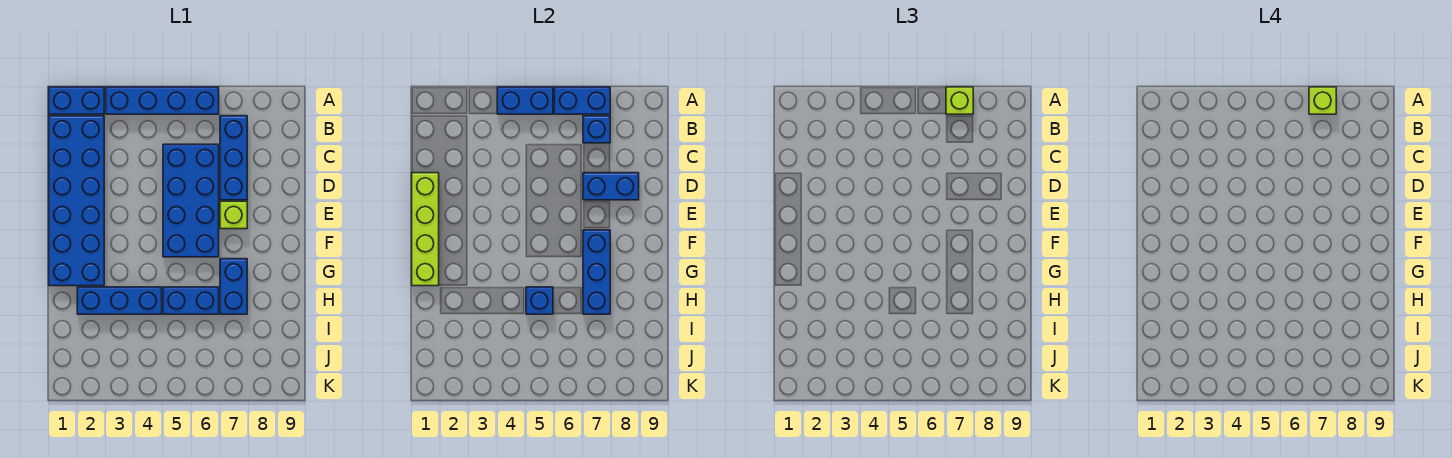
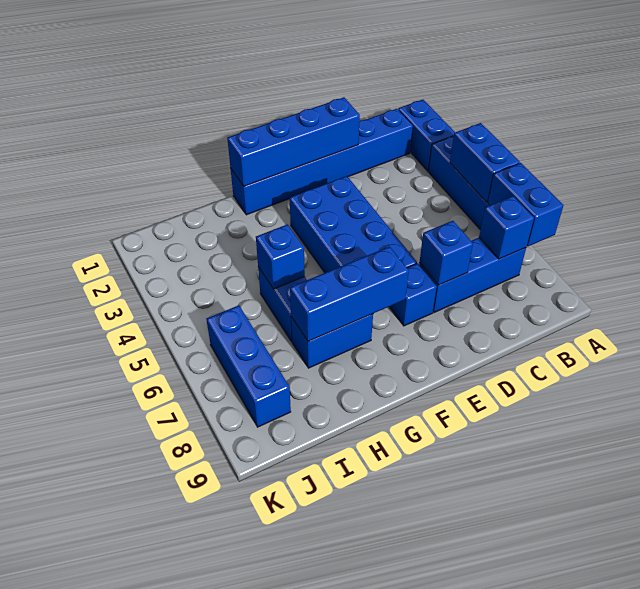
lime brick A7 level 3 -> none
lime brick A7 level 4 -> none
blue brick B1:G2 level 1 -> blue brick B1:G1 level 1
blue brick C5:F6 level 1 -> blue brick E3:F6 level 1
lime brick D1:G1 level 2 -> blue brick D1:G1 level 2
blue brick D7:D8 level 2 -> blue brick D7 level 2
lime brick E7 level 1 -> blue brick E7 level 1
blue brick H2:H4 level 1 -> blue brick J6:J8 level 1

